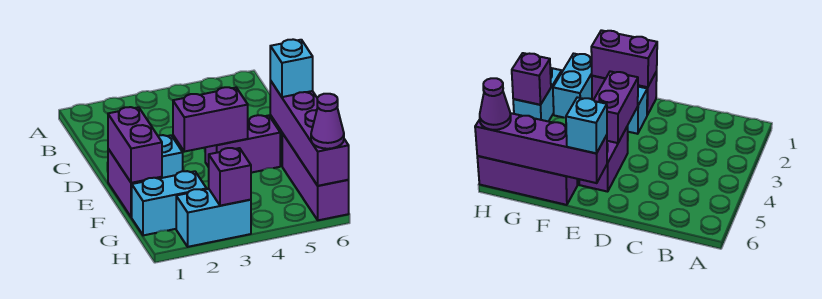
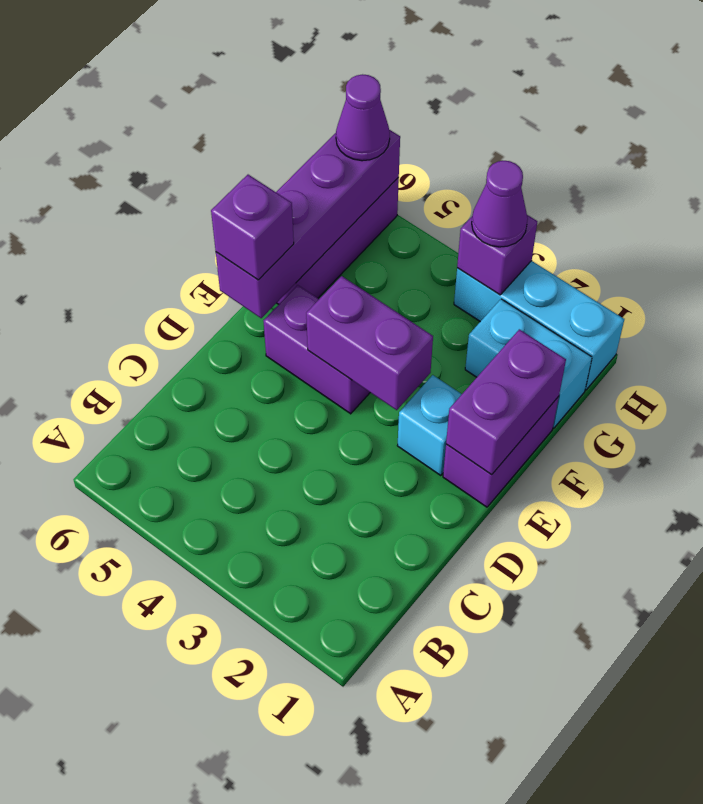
cyan brick E6 level 3 -> purple brick E6 level 3
cyan brick H2:H3 level 1 -> cyan brick H1:H3 level 1
none -> purple cone H3 level 3

